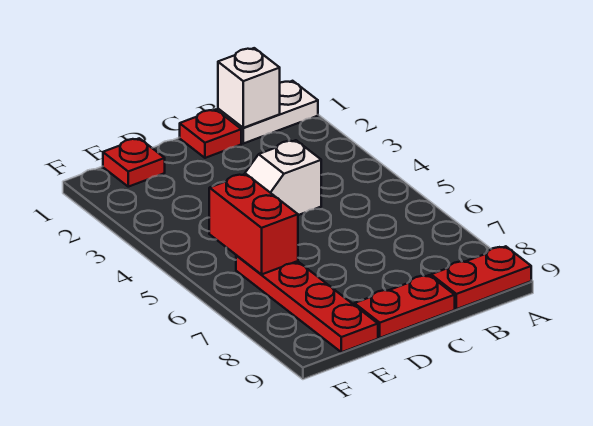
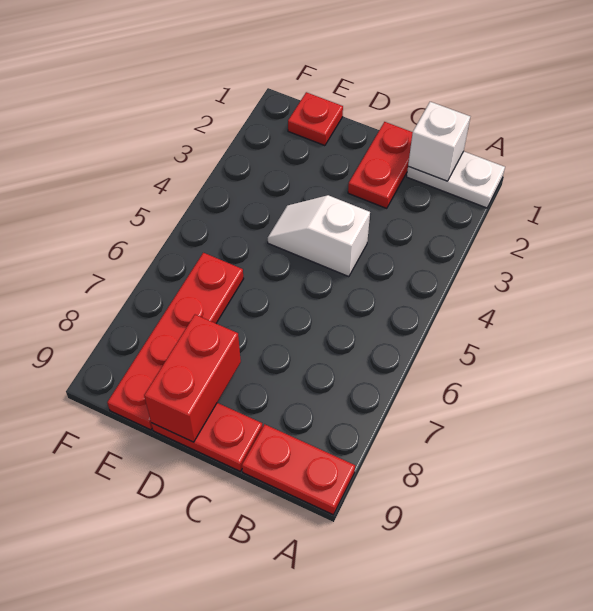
red plate C1 level 1 -> red plate C1:C2 level 1
red brick E5:E6 level 2 -> red brick D8:D9 level 2

